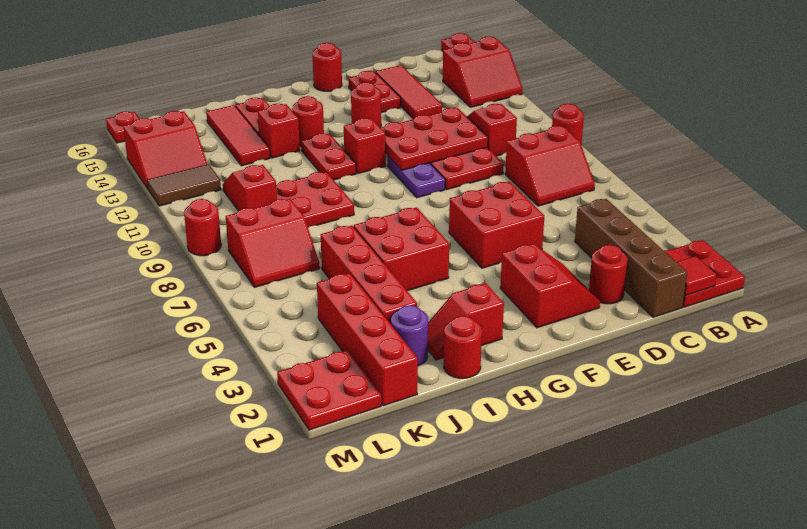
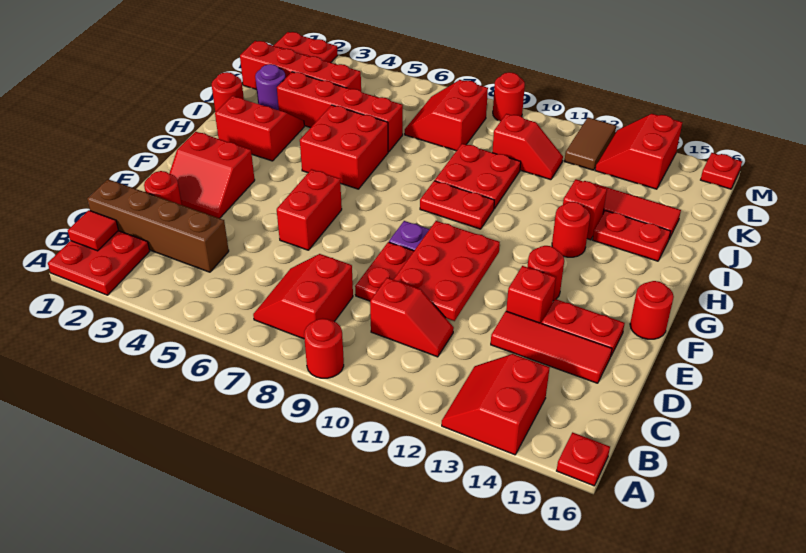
red brick E5:F6 level 1 -> red brick E6:F6 level 1
red brick G11 level 1 -> red brick E13 level 1
red slope H2:I2 level 1 top H -> red slope H2:I3 level 1 top H
red plate H11:H12 level 1 -> red plate H9:H10 level 1

